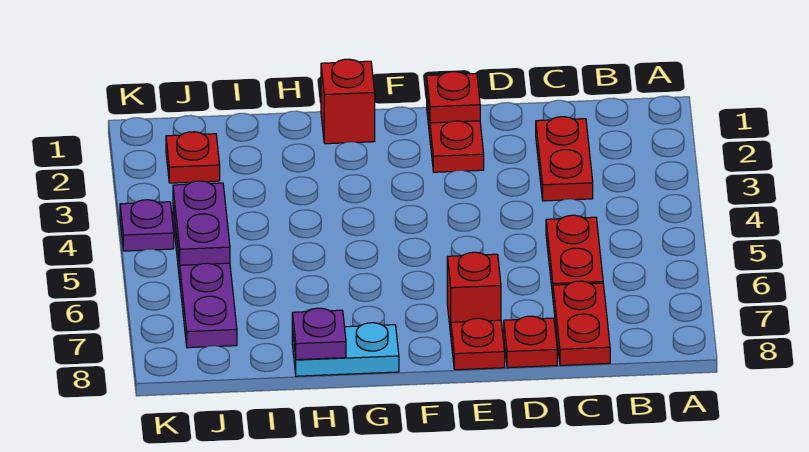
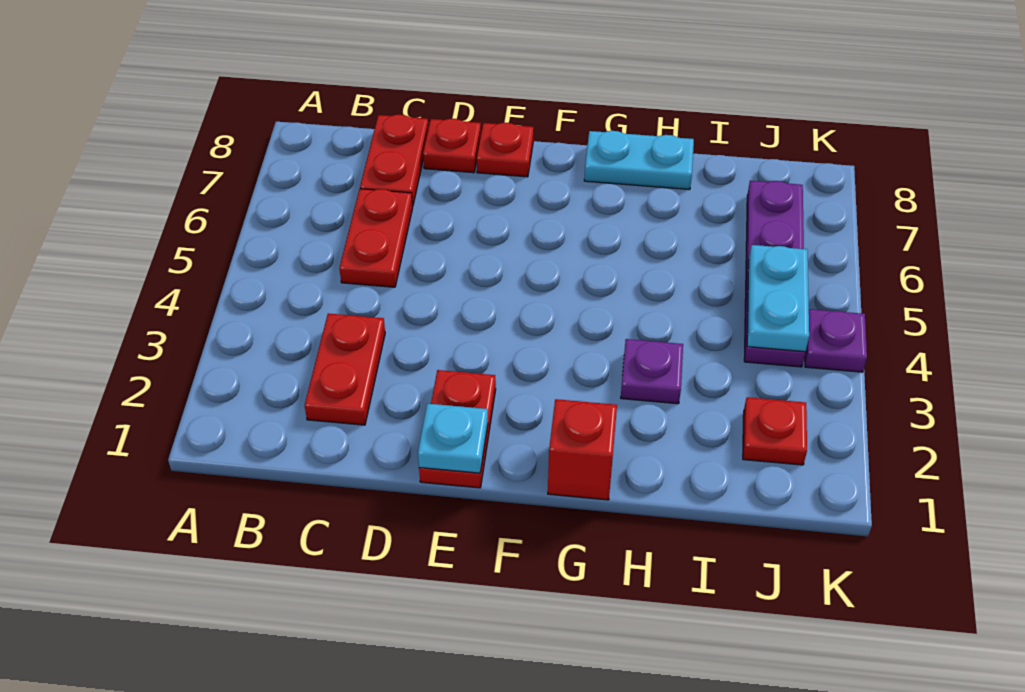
red plate E1 level 2 -> cyan plate E1 level 2
red brick E7 level 1 -> none
purple plate H8 level 2 -> purple plate H3 level 1
purple plate J4:J5 level 2 -> cyan plate J4:J5 level 2

